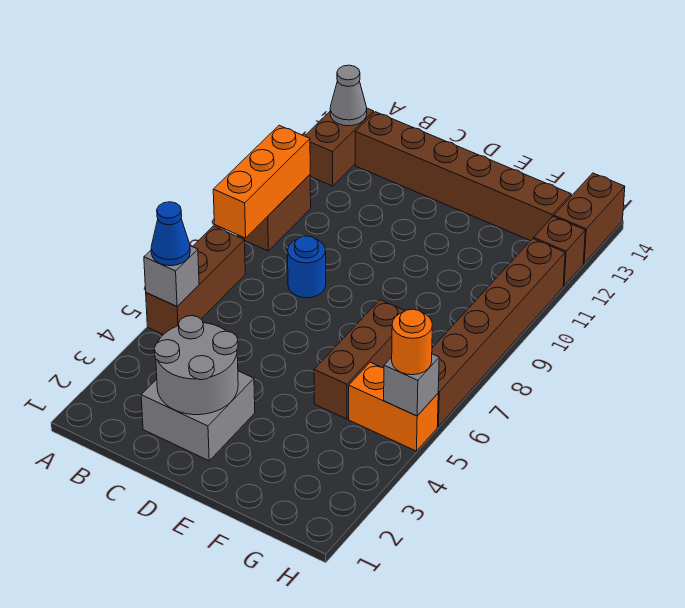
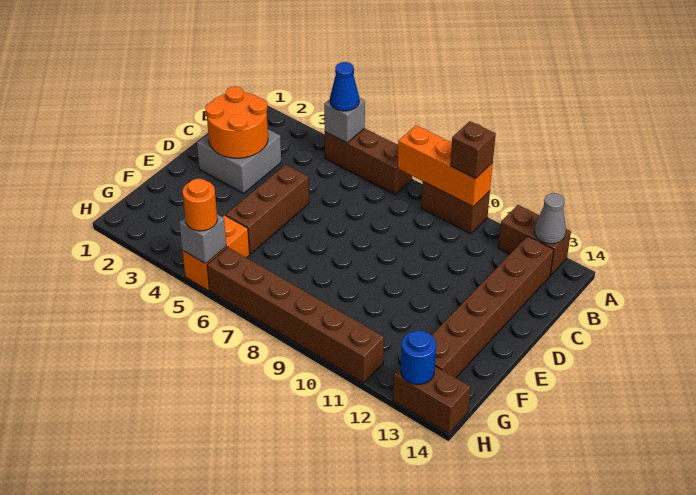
grey round brick C2:D3 level 2 -> orange round brick C2:D3 level 2
blue round brick C8 level 1 -> blue round brick H13 level 2
brown brick F5:F7 level 1 -> brown brick D5:F5 level 1
brown brick H12 level 1 -> brown brick A10 level 3

